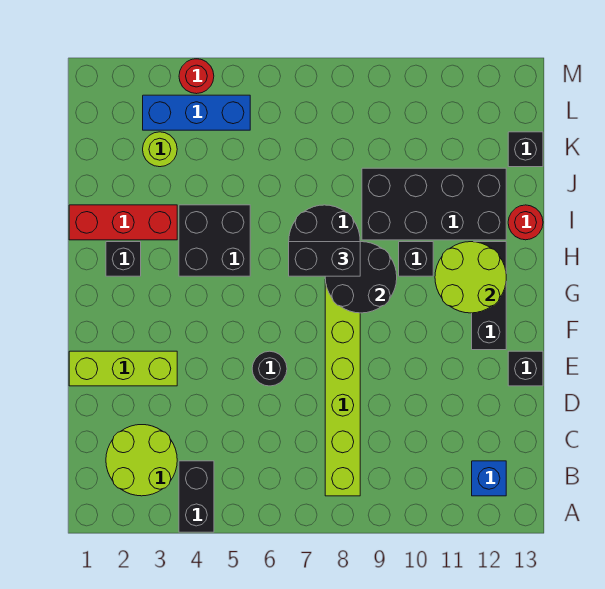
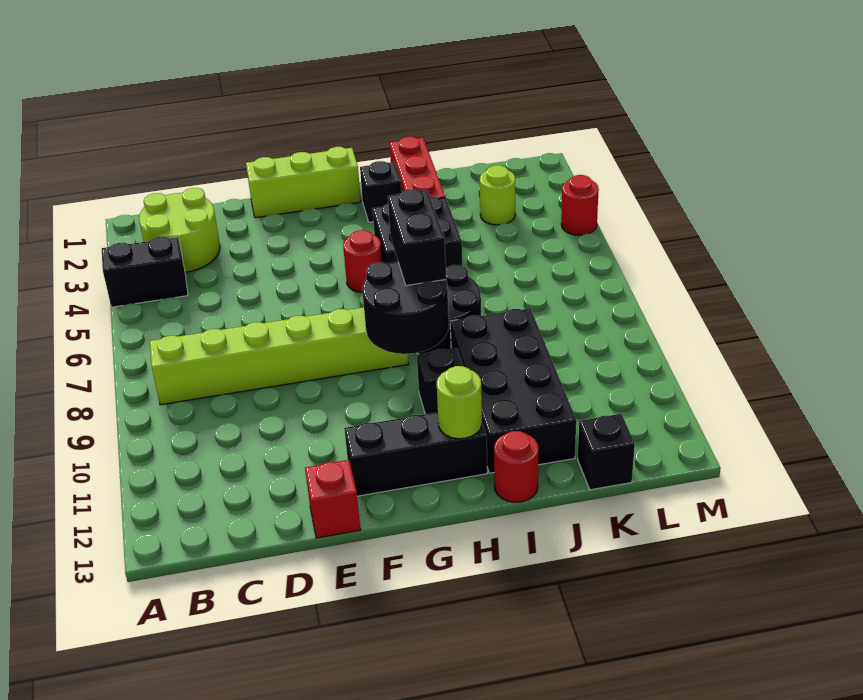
blue brick B12 level 1 -> none
lime brick E1:E3 level 1 -> lime brick E1:G1 level 1
black round brick E6 level 1 -> none
black brick E13 level 1 -> red brick E13 level 1
none -> red round brick G5 level 1
lime round brick G11:H12 level 2 -> lime round brick H12 level 2
blue brick L3:L5 level 1 -> none

